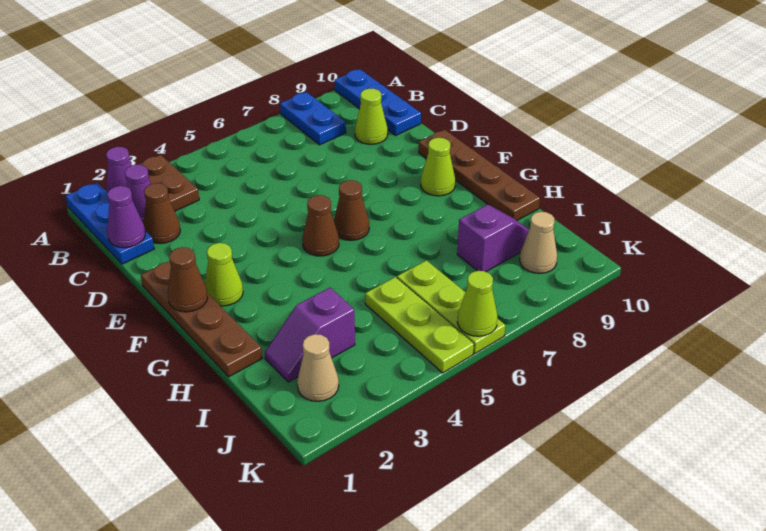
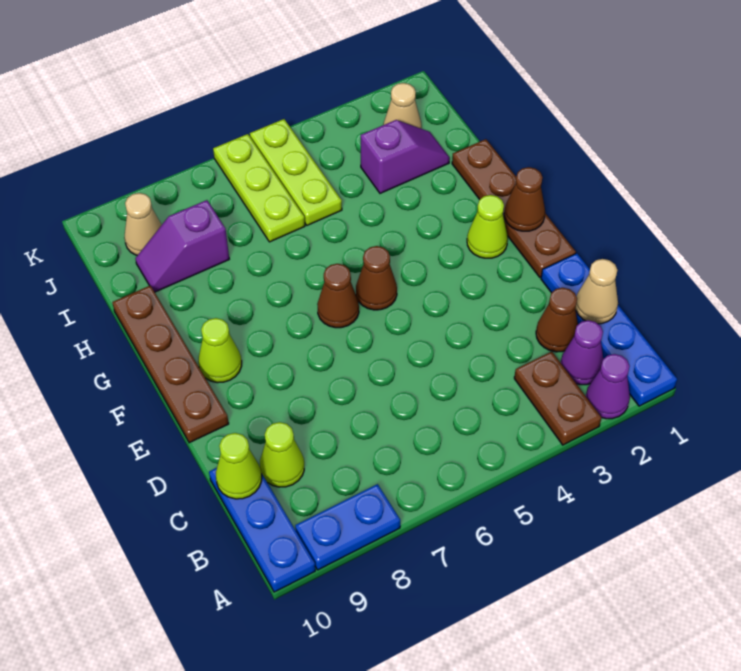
blue plate A1:C1 level 1 -> blue plate A1:D1 level 1
blue plate A8:B8 level 1 -> blue plate A8:A9 level 1
purple cone C1 level 2 -> tan cone C1 level 2
lime cone K6 level 2 -> lime cone C10 level 2

